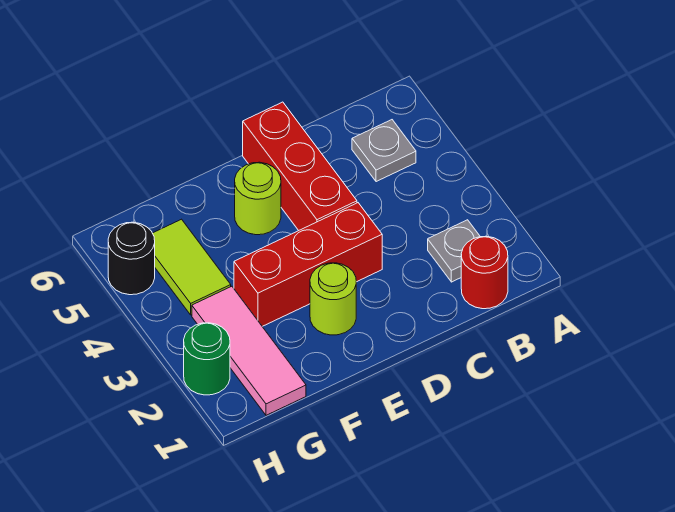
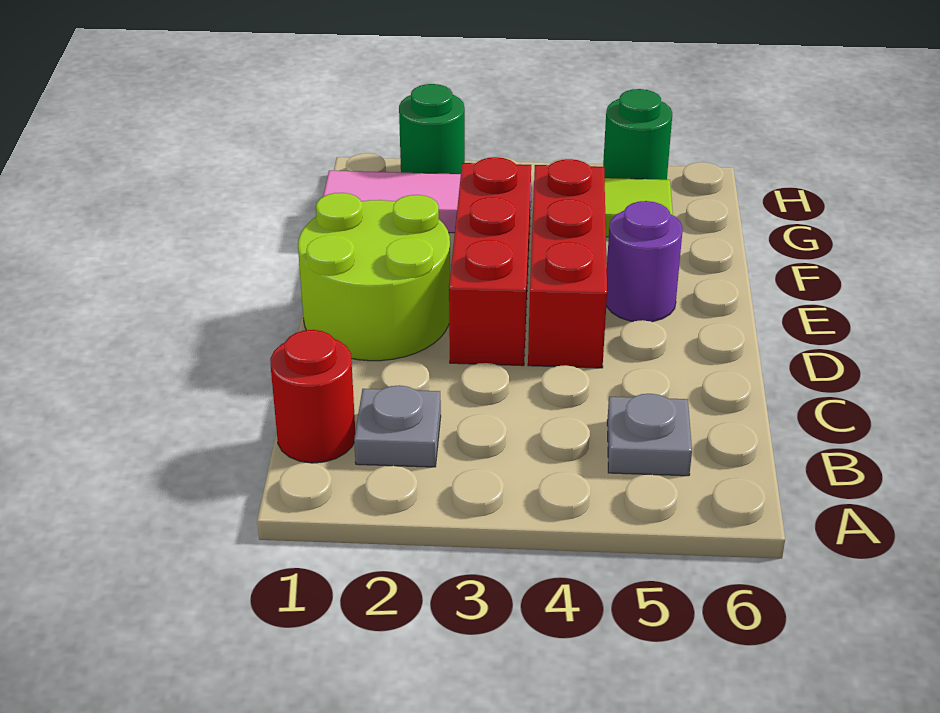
red brick D4:D6 level 1 -> red brick D4:F4 level 1
lime round brick E2 level 1 -> lime round brick D1:E2 level 1
lime round brick E5 level 1 -> purple round brick E5 level 1
black round brick H5 level 1 -> green round brick H5 level 1

